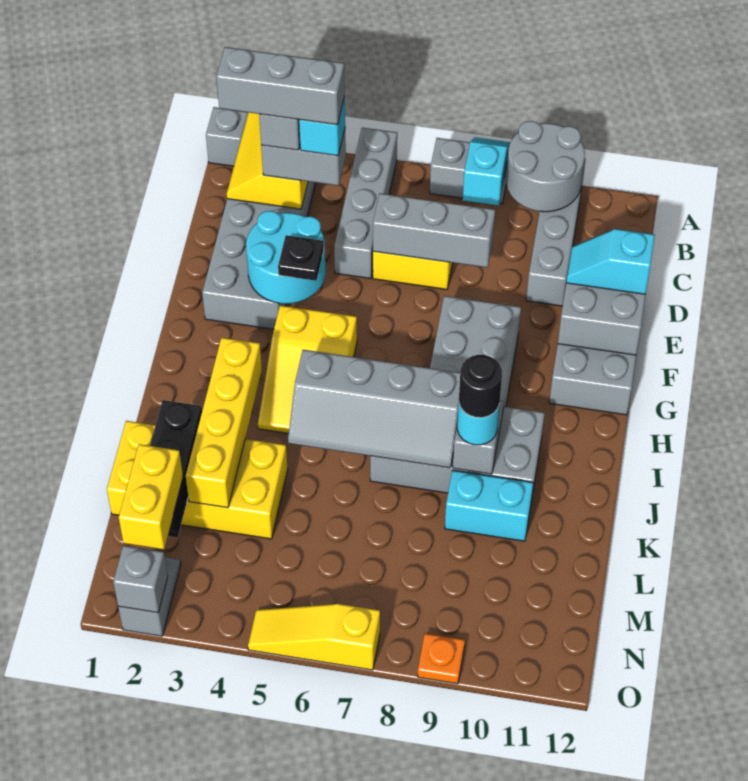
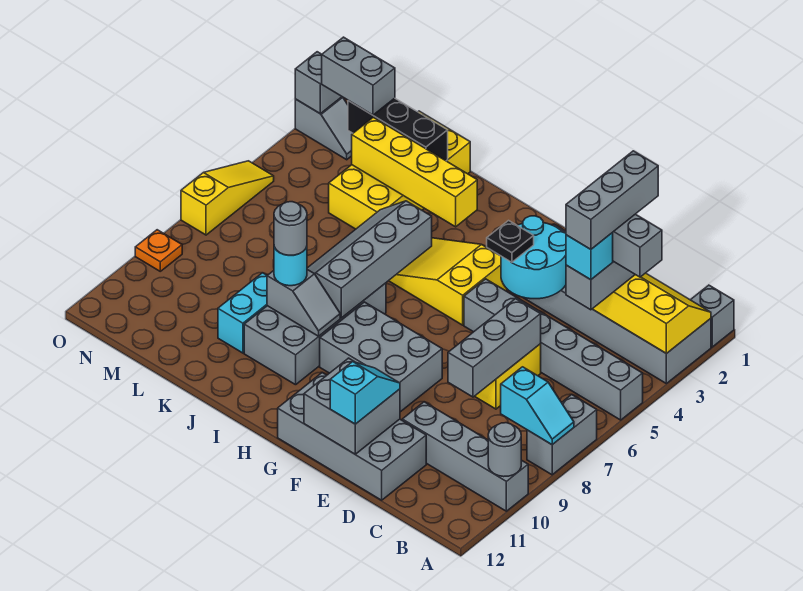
grey brick A5:D5 level 1 -> grey brick A5:F5 level 1
grey round brick A9:B10 level 2 -> grey round brick A10 level 2
black round brick J9 level 4 -> grey round brick J9 level 4
yellow brick M2:N2 level 3 -> grey brick M2:N2 level 3

